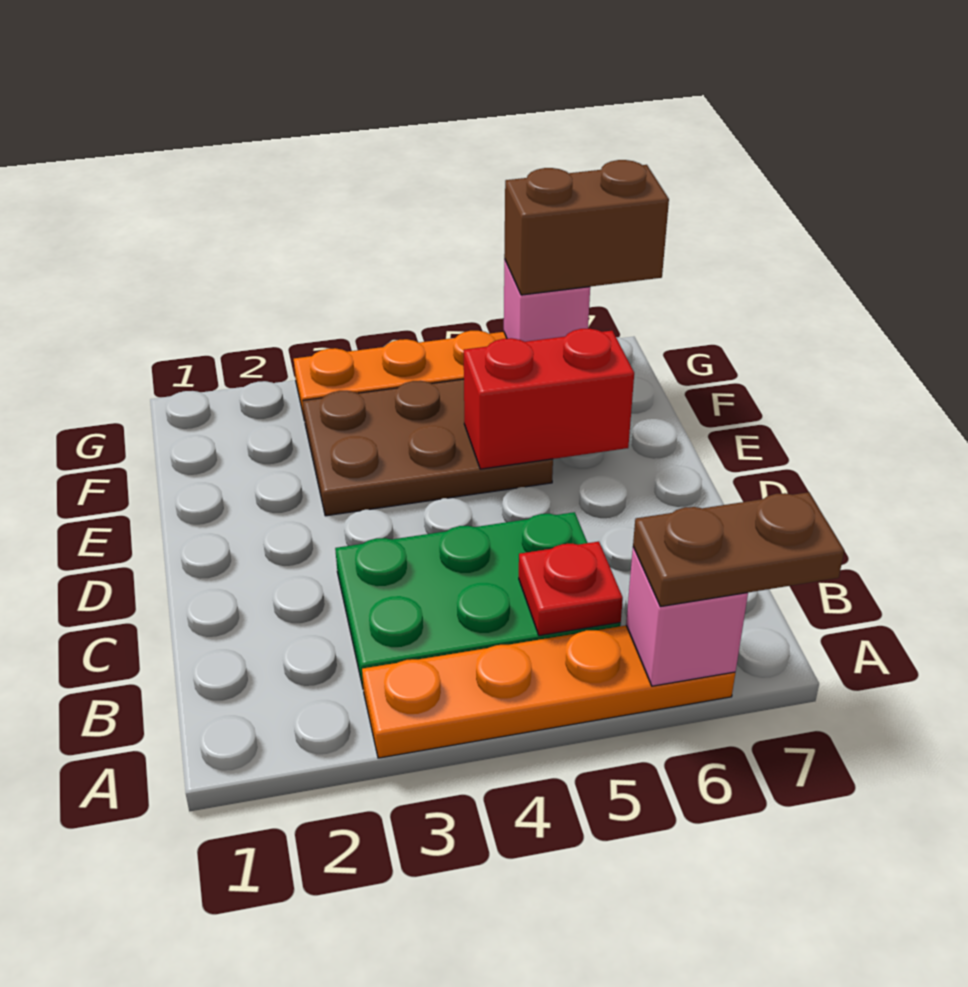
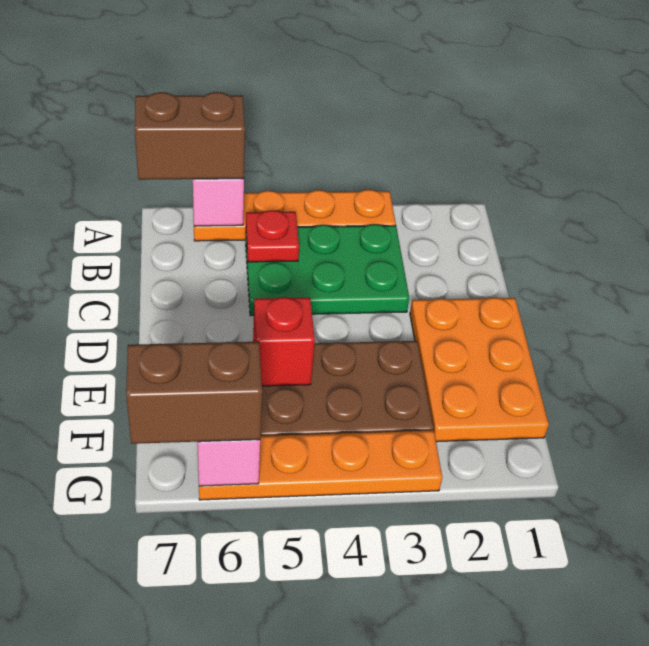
brown plate A6:A7 level 3 -> brown brick A6:A7 level 3
none -> orange plate D1:F2 level 1
red brick E5:E6 level 2 -> red brick E5 level 2

